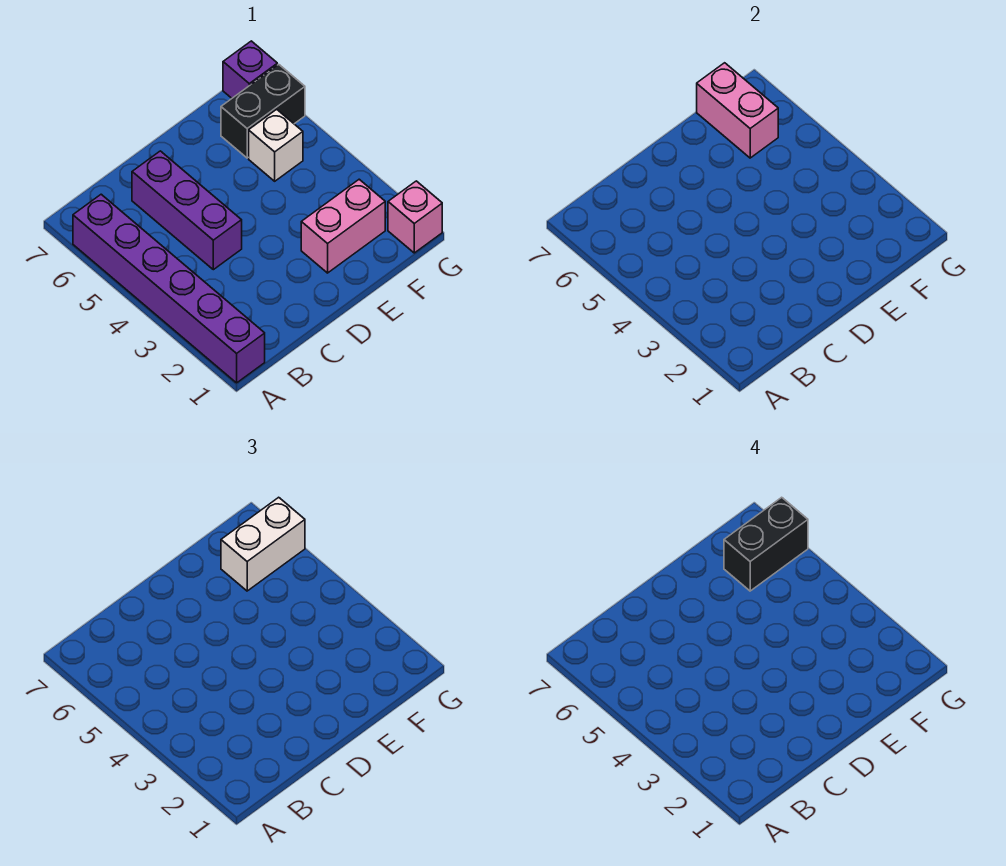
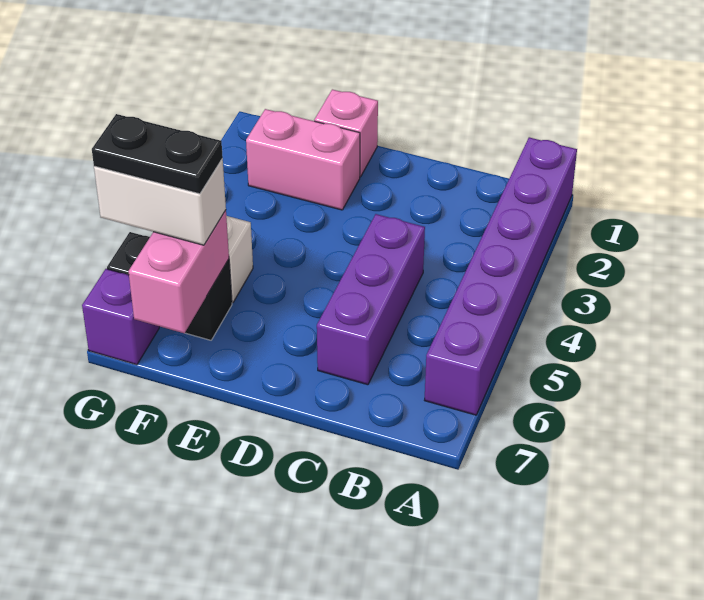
black brick F6:G6 level 4 -> black plate F6:G6 level 4
pink brick G1 level 1 -> pink brick E1 level 1

